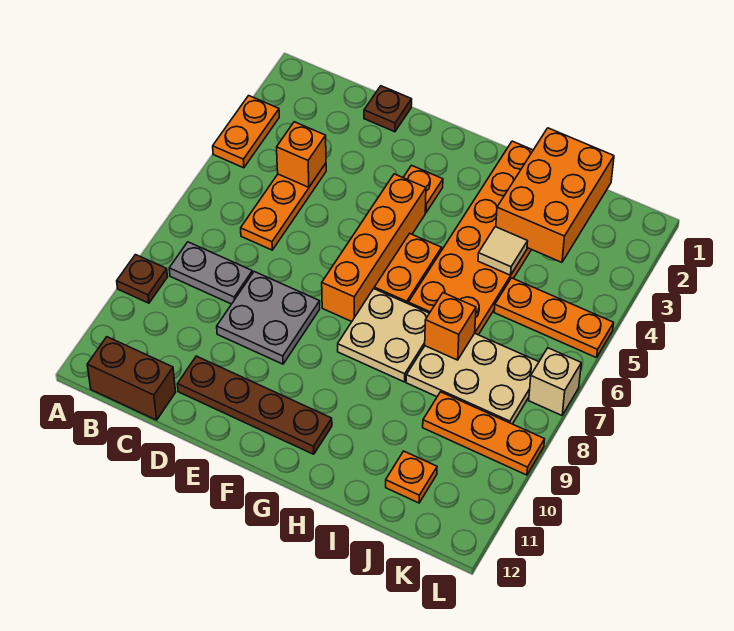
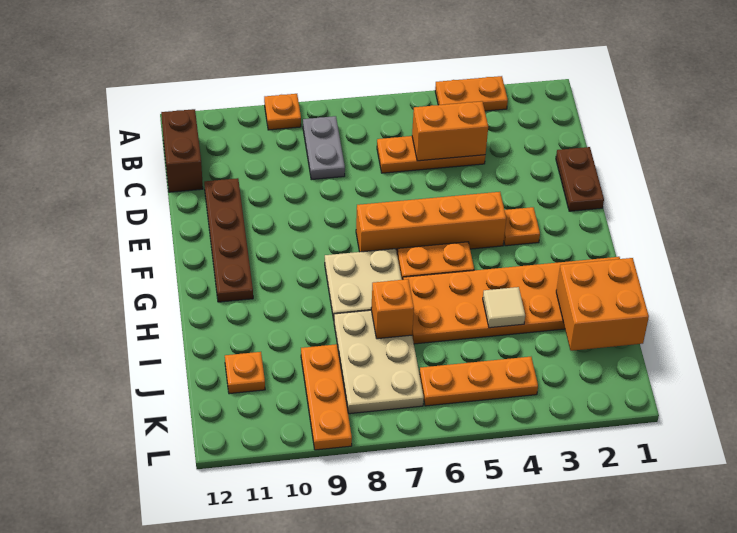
brown plate A9 level 1 -> orange plate A9 level 1
orange brick C4 level 2 -> orange brick C4:C5 level 2
brown plate D1 level 1 -> brown plate D1:E1 level 1
grey plate D8:E9 level 1 -> none
orange brick I1:J3 level 2 -> orange brick I1:J2 level 2
orange plate J5:L5 level 1 -> orange plate K4:K6 level 1
tan brick L7 level 1 -> none

